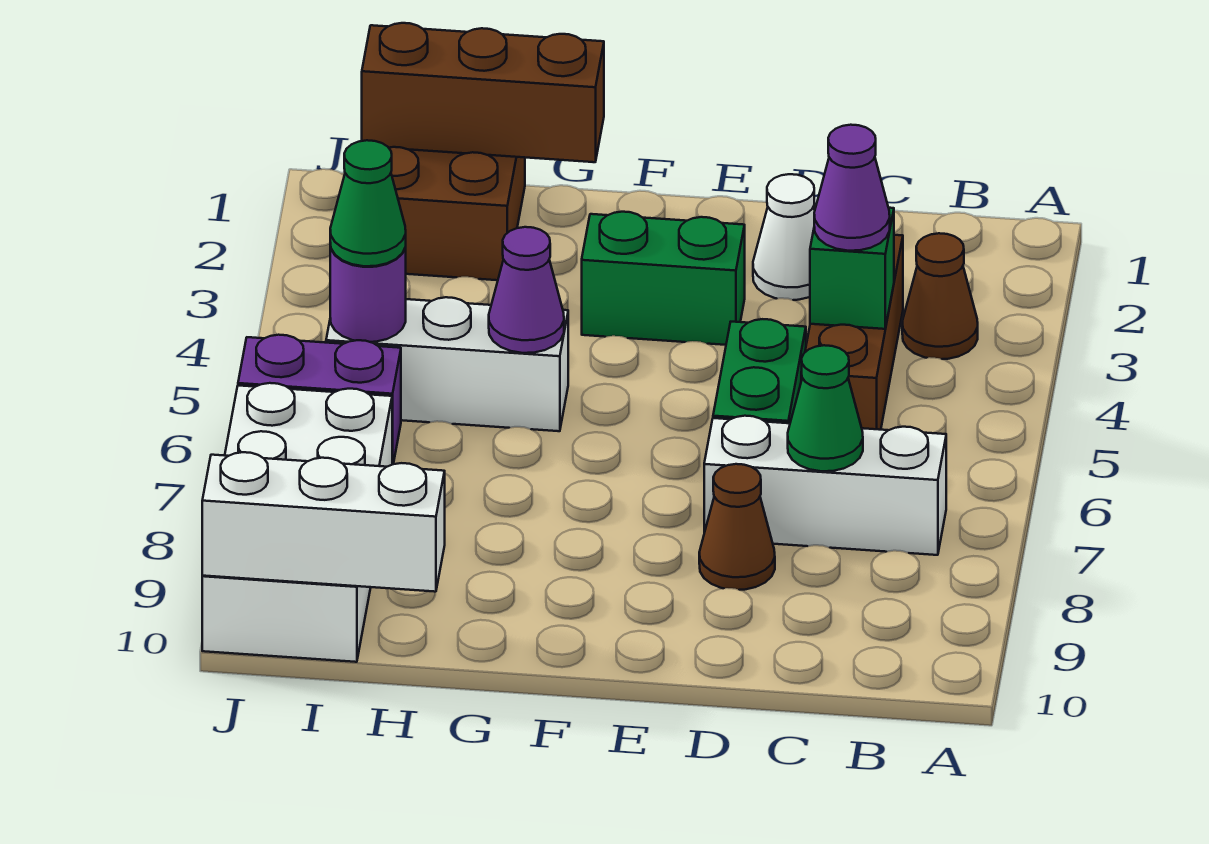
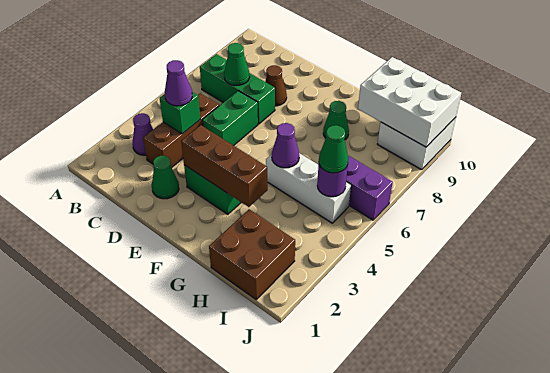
brown cone B3 level 1 -> purple cone B3 level 1
white brick B7:D7 level 1 -> green brick B7:D7 level 1
white cone D2 level 1 -> green cone D2 level 1
brown brick G1:I1 level 2 -> brown brick E3:G3 level 2
none -> green cone G8 level 1
white brick H10:J10 level 2 -> white brick H9:J10 level 2
white brick I7:J10 level 1 -> white brick I9:J10 level 1

